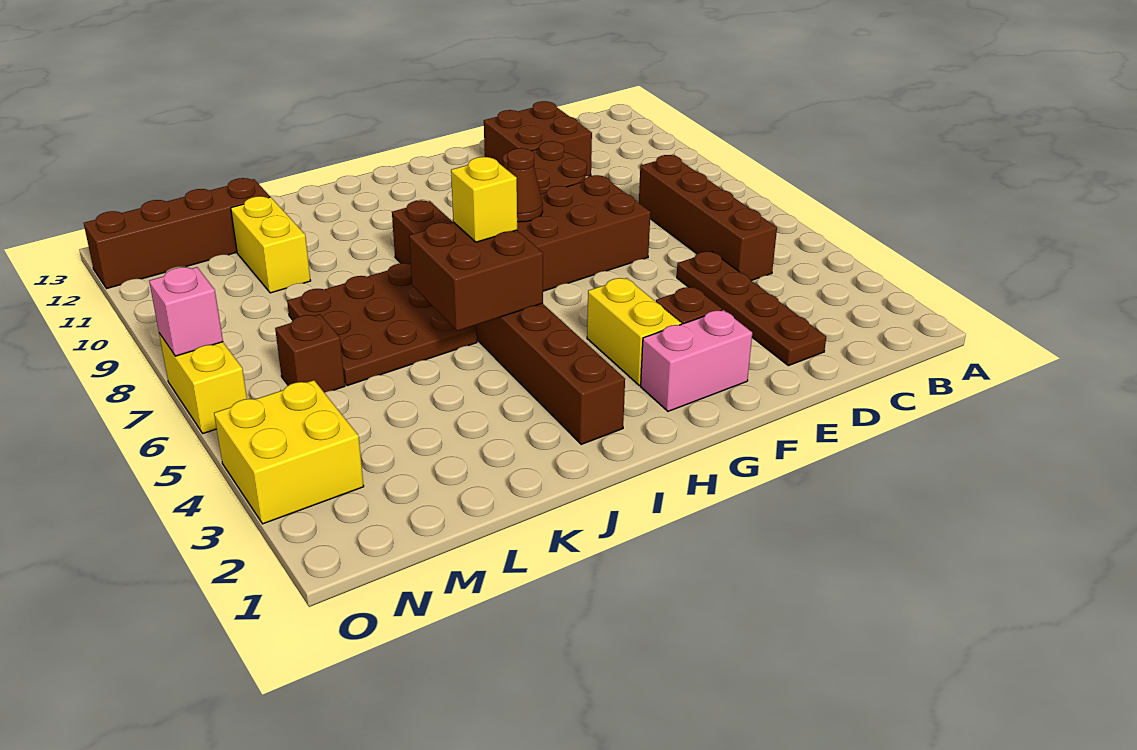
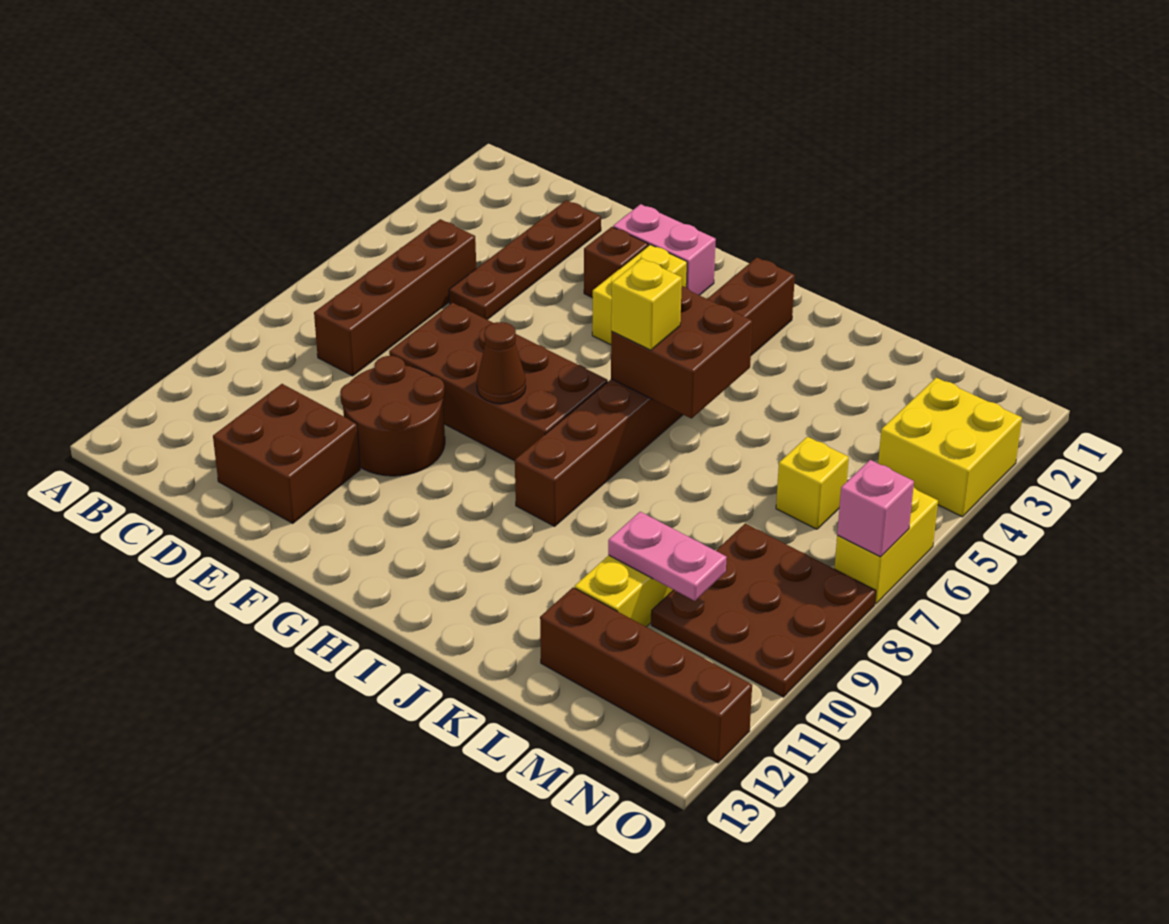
brown plate J6:L8 level 1 -> brown plate M8:O10 level 1
none -> pink plate L10:M10 level 2
brown brick M6 level 1 -> yellow brick M6 level 1

